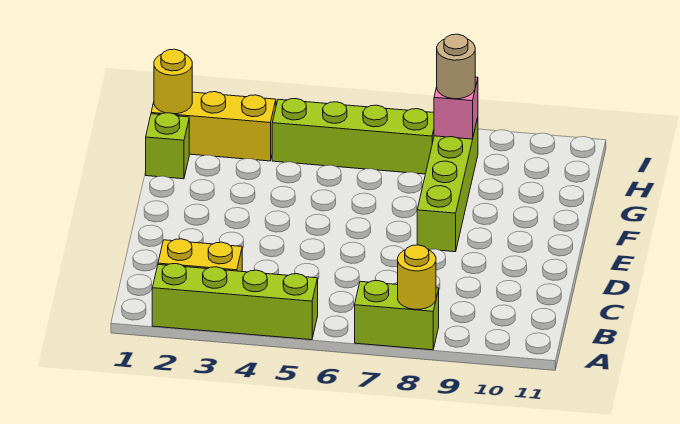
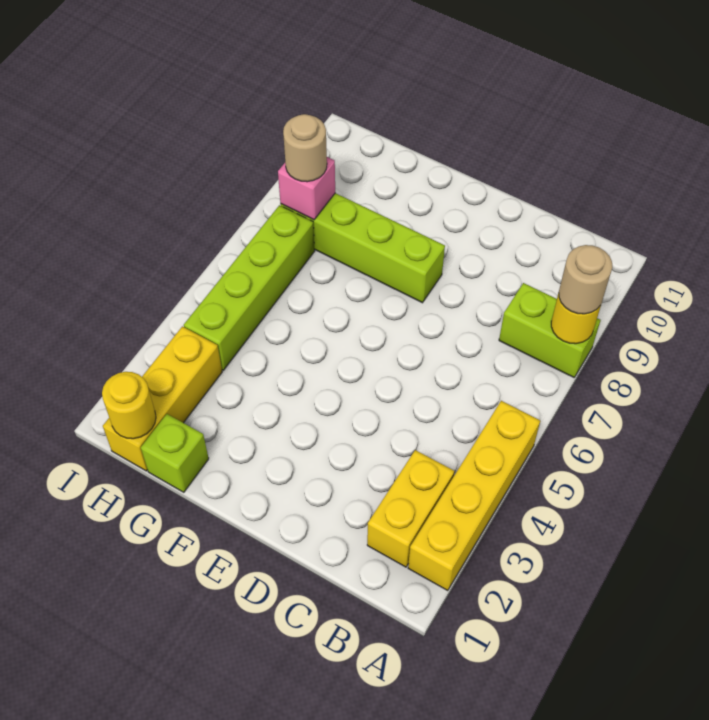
lime brick A2:A5 level 1 -> yellow brick A2:A5 level 1
lime brick A7:A8 level 1 -> lime brick A8:B8 level 1
none -> tan round brick A8 level 3

